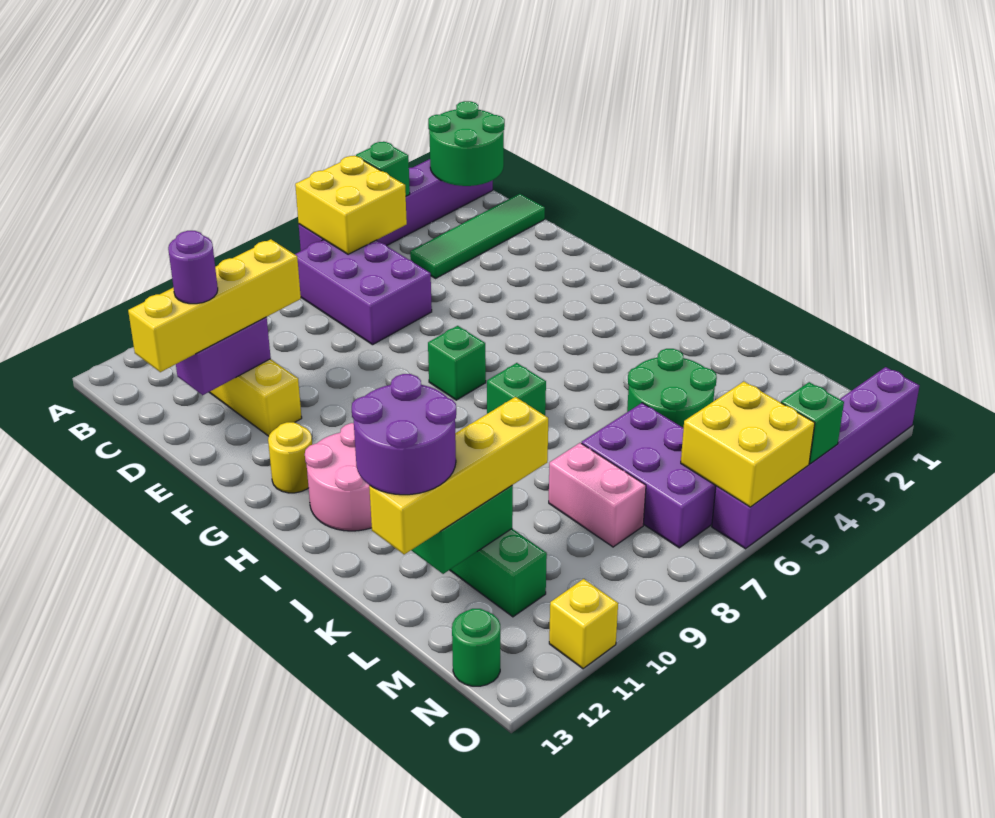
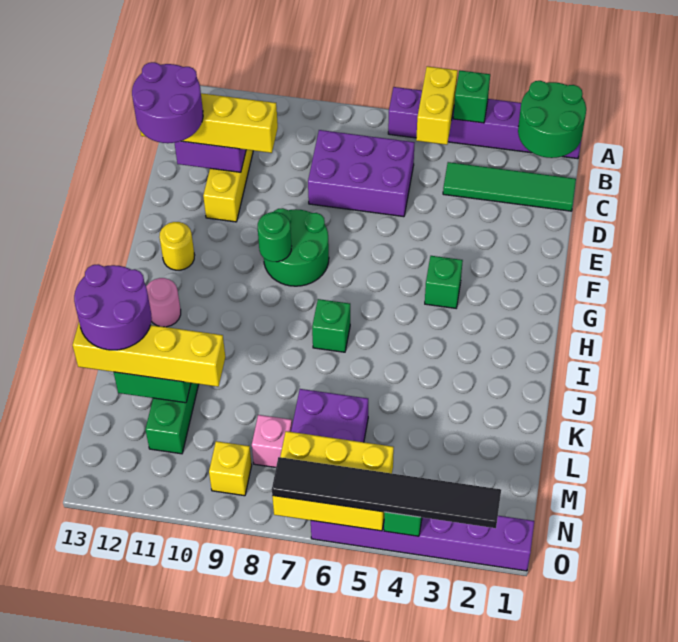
yellow brick A5:B6 level 2 -> yellow brick A5:B5 level 2
purple brick B6:D7 level 1 -> purple brick C6:D8 level 1
purple round brick D12 level 4 -> purple round brick D12:E13 level 4
green brick G7 level 1 -> green brick G4 level 1
pink round brick H11:I12 level 1 -> pink round brick I12 level 1
green round brick K4:L5 level 1 -> green round brick F8:G9 level 1
pink brick L8:M8 level 1 -> pink brick M8 level 1
yellow brick N5:O6 level 2 -> yellow brick N5:O7 level 2
green round brick N13 level 1 -> green round brick G9 level 2
none -> black tile O2:O7 level 3
yellow brick O11 level 1 -> yellow brick N9 level 1

